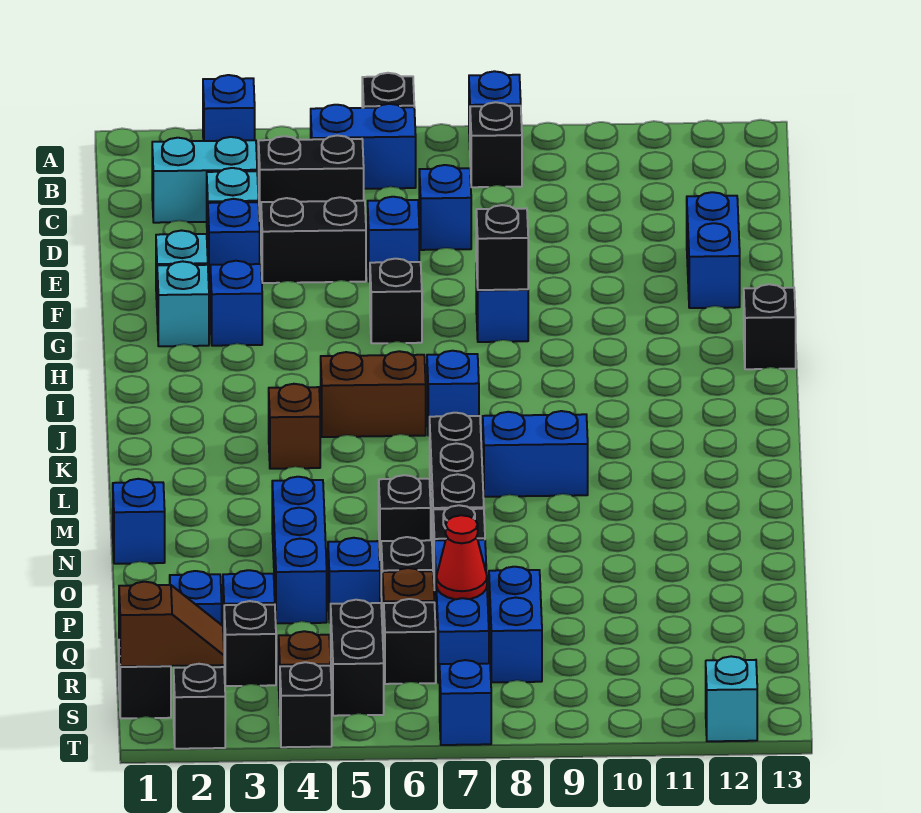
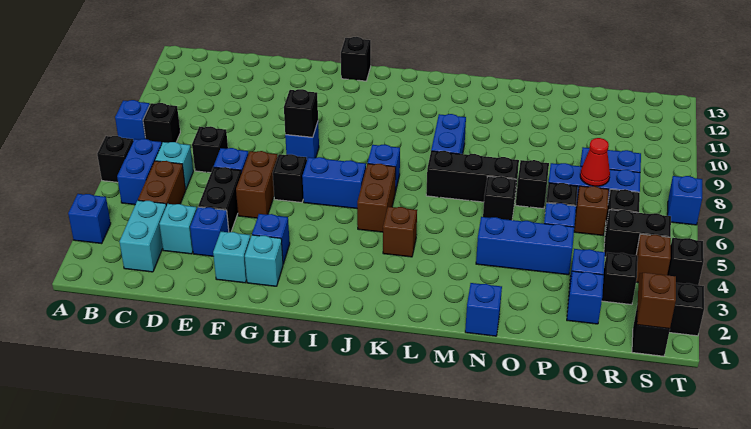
black brick C4:C5 level 1 -> brown brick C4:C5 level 1
blue brick D7 level 1 -> black brick D7 level 1
blue brick E12:F12 level 1 -> blue brick H6:I6 level 1
none -> brown brick F5:F6 level 1
cyan brick T12 level 1 -> cyan brick C6 level 1

